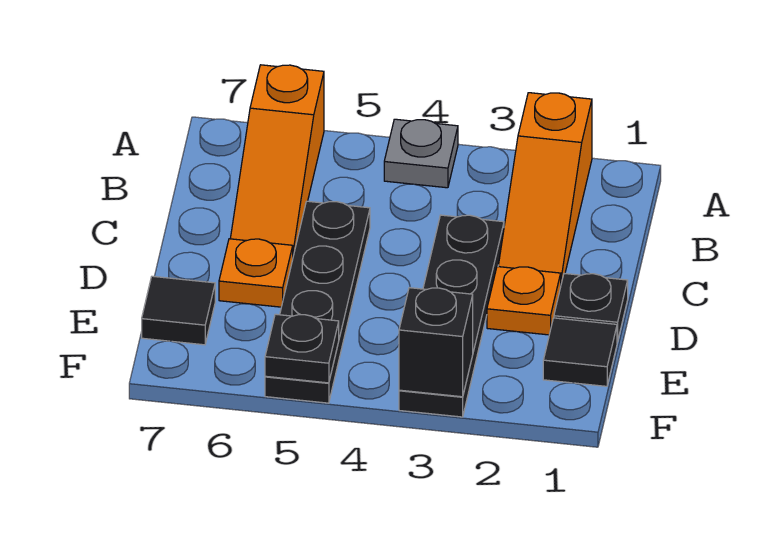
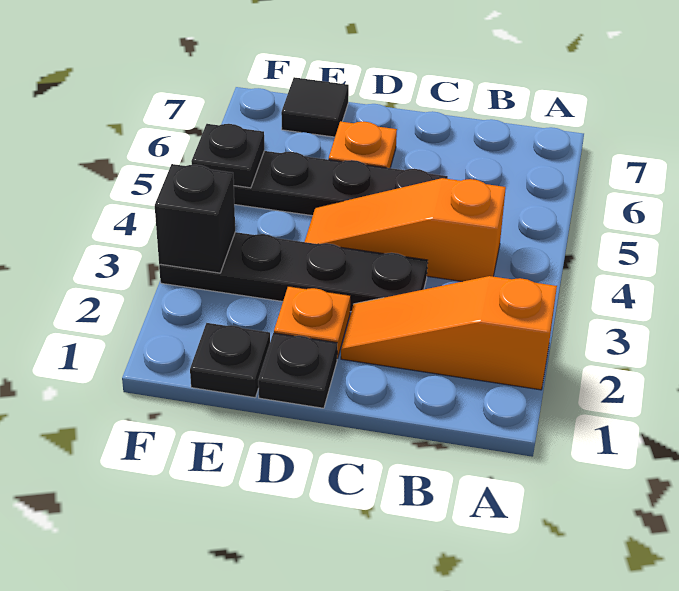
grey plate A4 level 1 -> none
orange slope A6:C6 level 1 top A -> orange slope B4:D4 level 1 top B
black tile E1 level 1 -> black plate E1 level 1

